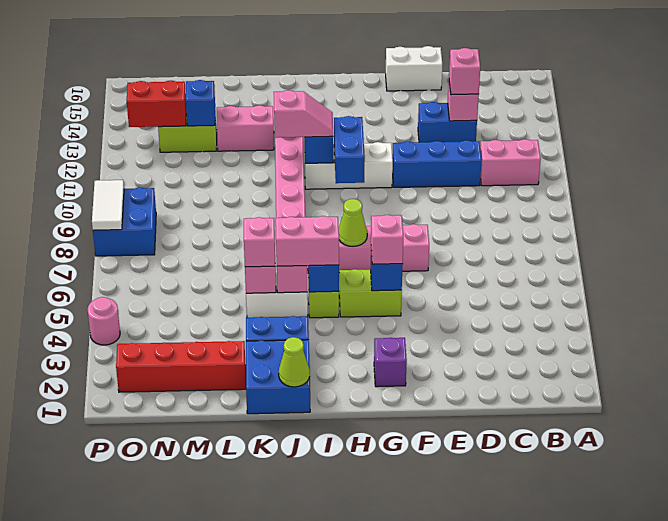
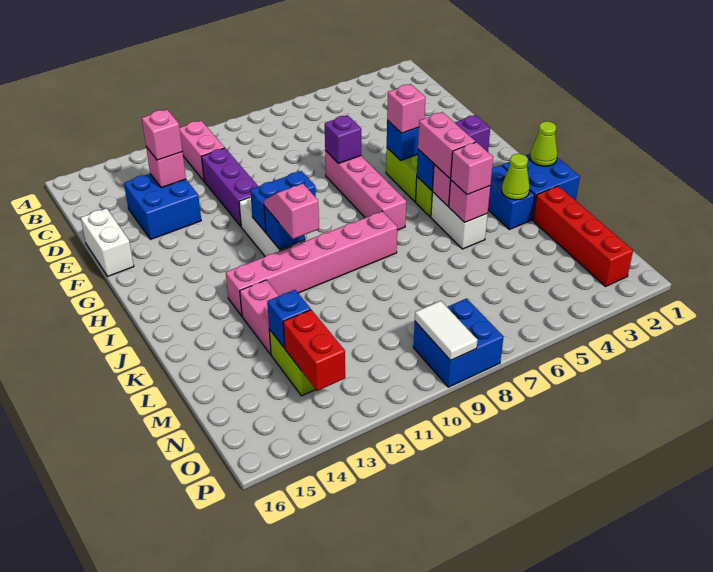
blue brick D11:F11 level 1 -> purple brick D11:F11 level 1
blue brick D13:E13 level 1 -> blue brick D13:E14 level 1
none -> purple brick F7 level 2
lime cone H7 level 2 -> lime cone K3 level 2
pink round brick P4 level 1 -> none
white tile P8:P9 level 2 -> white tile O9:P9 level 2

